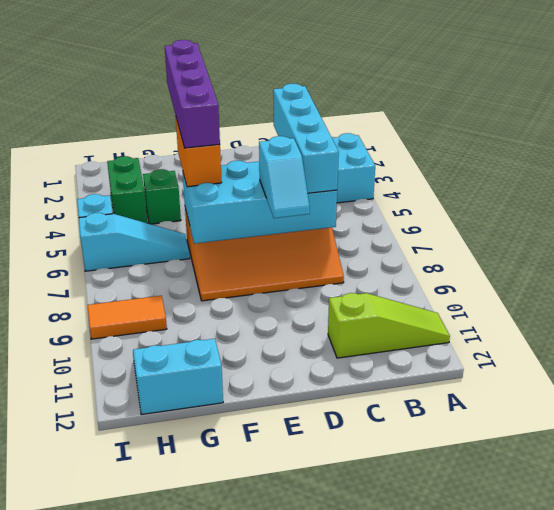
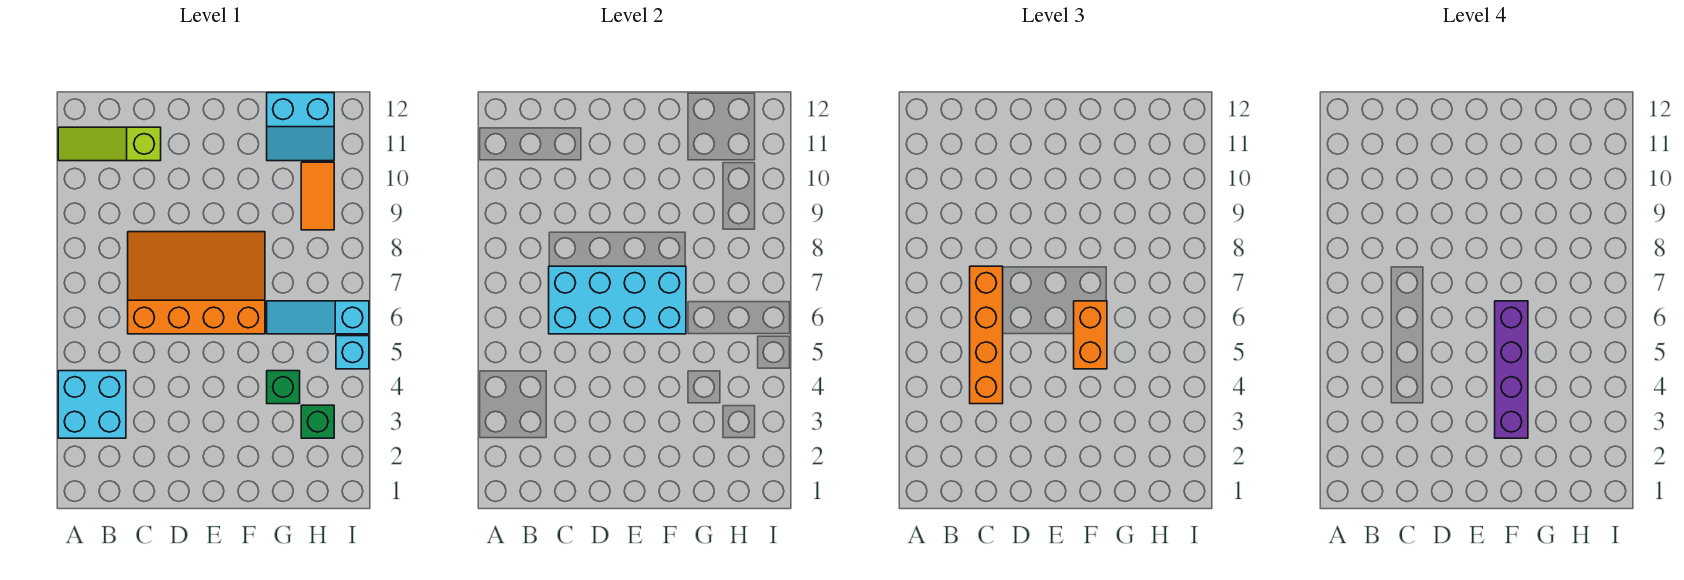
cyan brick C4:C7 level 3 -> orange brick C4:C7 level 3
cyan slope D7:D8 level 3 top 7 -> none
green brick H3:H4 level 1 -> green brick H3 level 1
orange tile H9:I9 level 1 -> orange tile H9:H10 level 1

